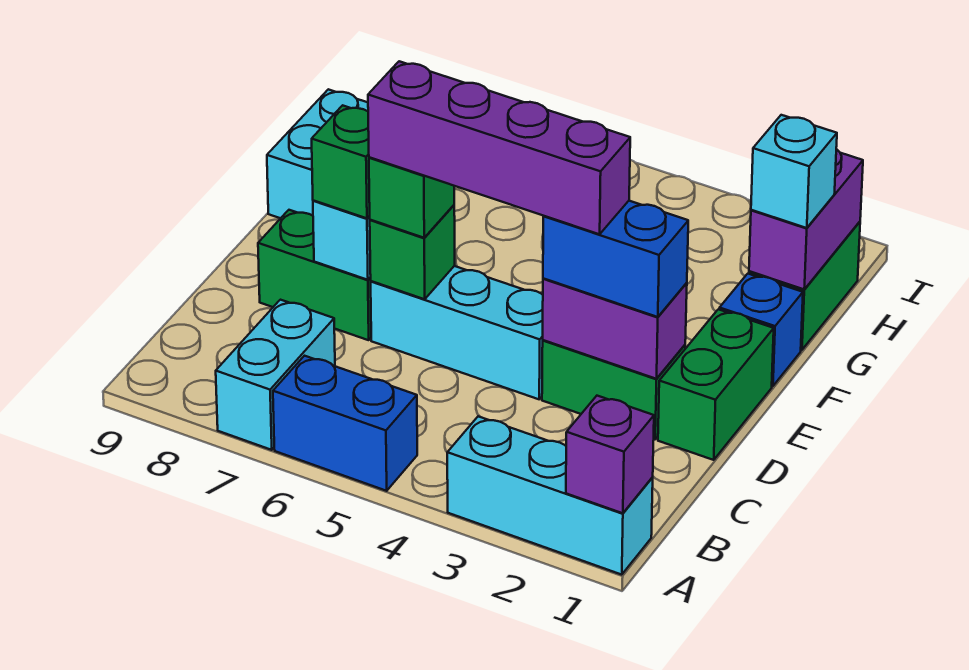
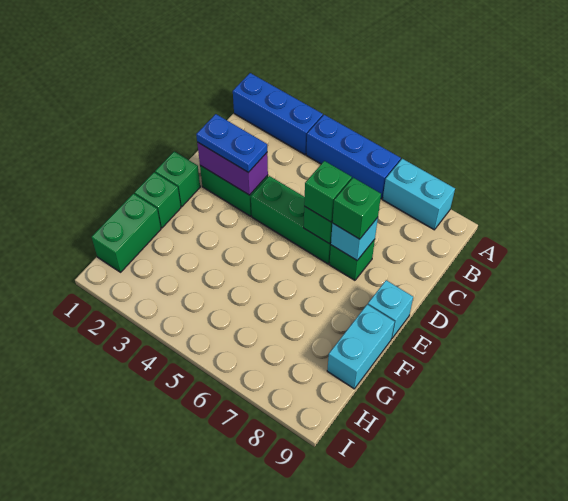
cyan brick A1:A3 level 1 -> blue brick A1:A3 level 1
purple brick A1 level 2 -> none
blue brick A5:A6 level 1 -> blue brick A4:A6 level 1
cyan brick A7:B7 level 1 -> cyan brick A7:A8 level 1
green brick D1:E1 level 1 -> green brick E1 level 1
blue brick D2:D3 level 3 -> blue plate D2:D3 level 3
purple brick D3:D6 level 4 -> none
cyan brick D4:D6 level 1 -> green brick D4:D6 level 1
green brick D7:D8 level 1 -> green brick D7 level 1
blue brick F1 level 1 -> green brick F1 level 1
purple brick G1:H1 level 2 -> none
cyan brick G1 level 3 -> cyan brick E9 level 1

